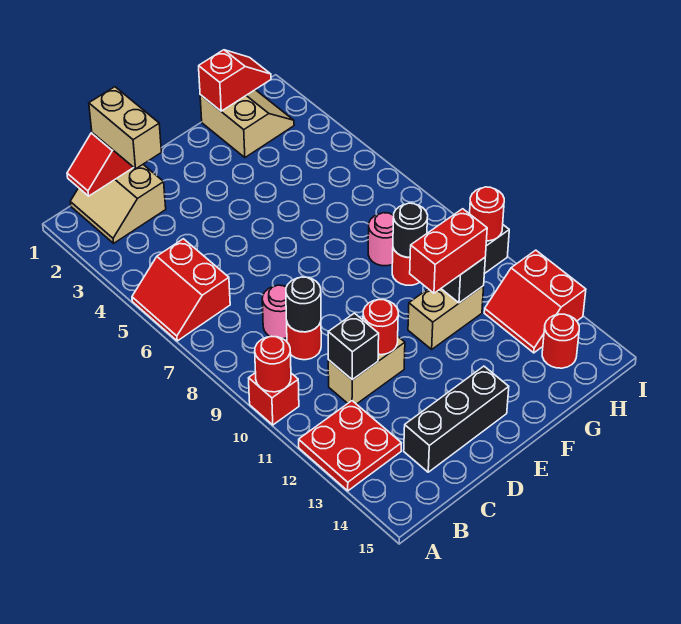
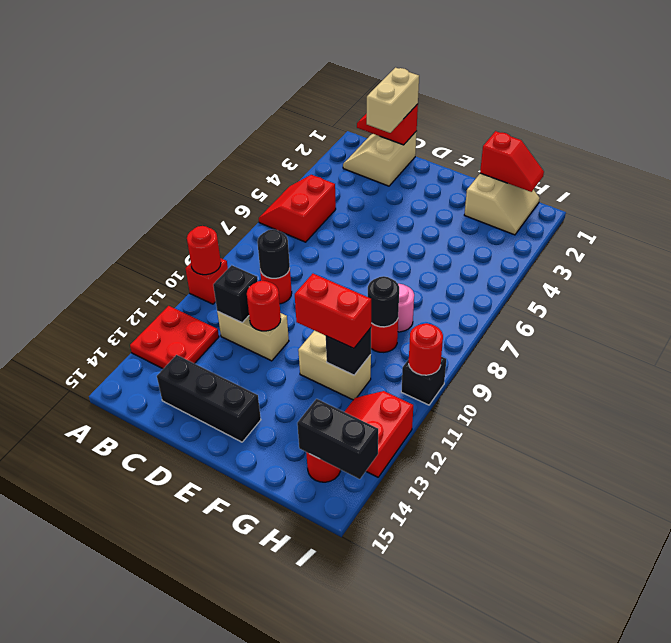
pink round brick C8 level 1 -> none
none -> black brick H14:I14 level 2

